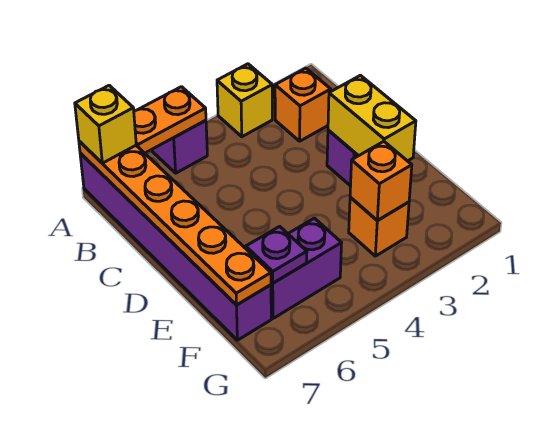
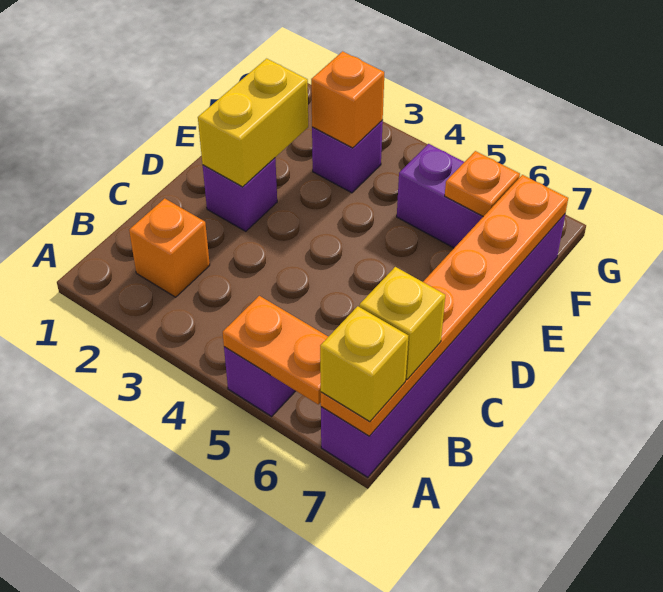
yellow brick A3 level 1 -> yellow brick B7 level 3
orange brick F3 level 1 -> purple brick F3 level 1
purple plate F6 level 2 -> orange plate F6 level 2

